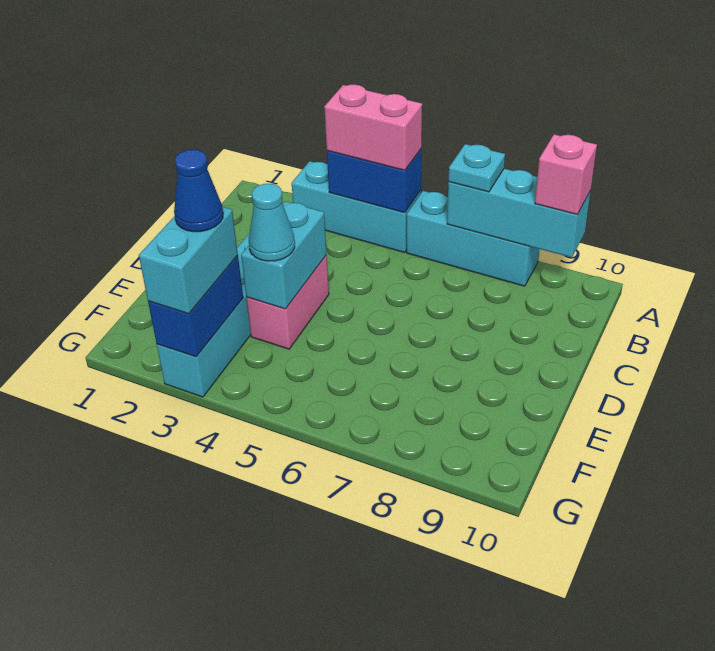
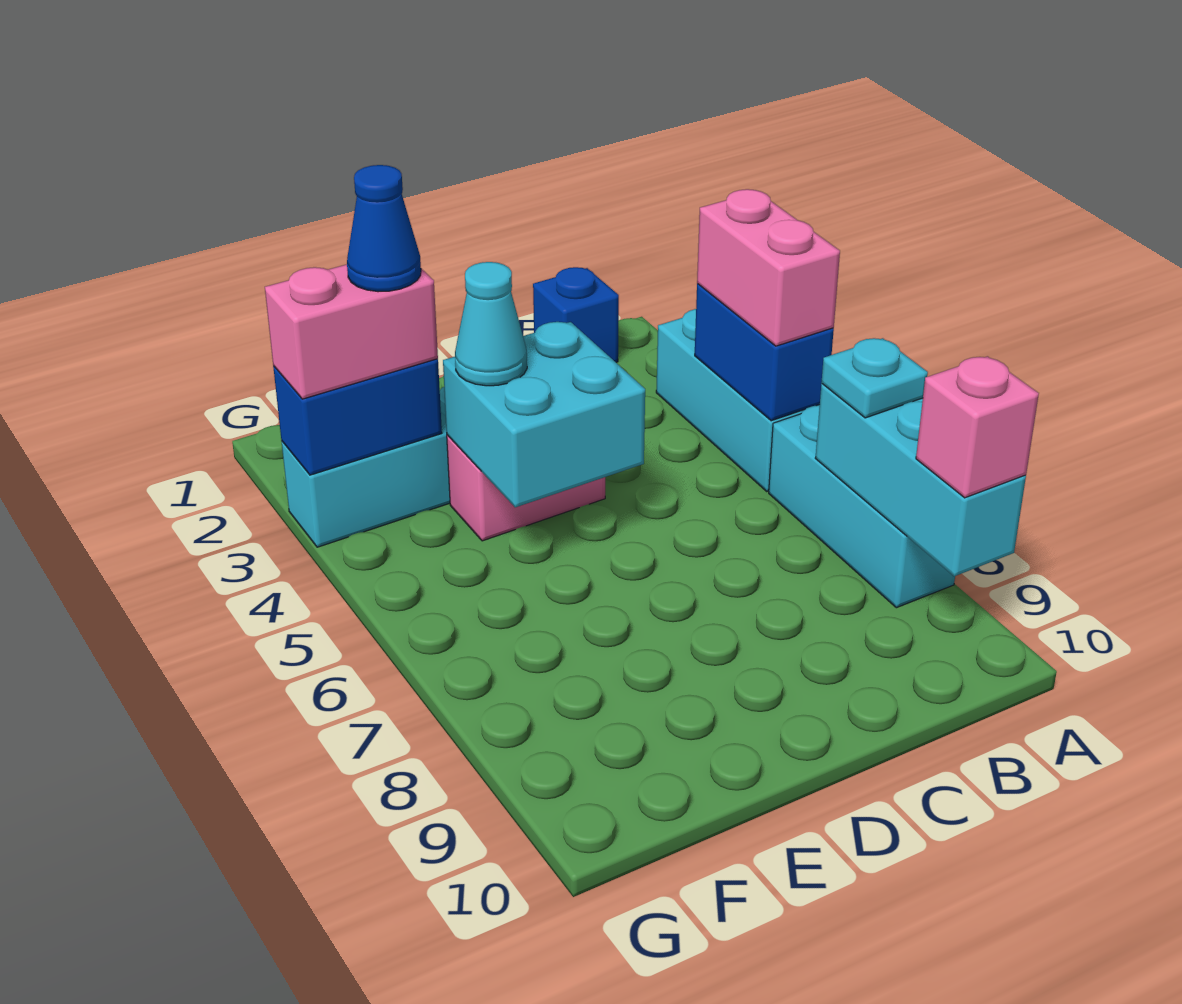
none -> blue brick B1 level 1
cyan brick D4:E4 level 2 -> cyan brick D4:E5 level 2
cyan brick F3:G3 level 3 -> pink brick F3:G3 level 3

